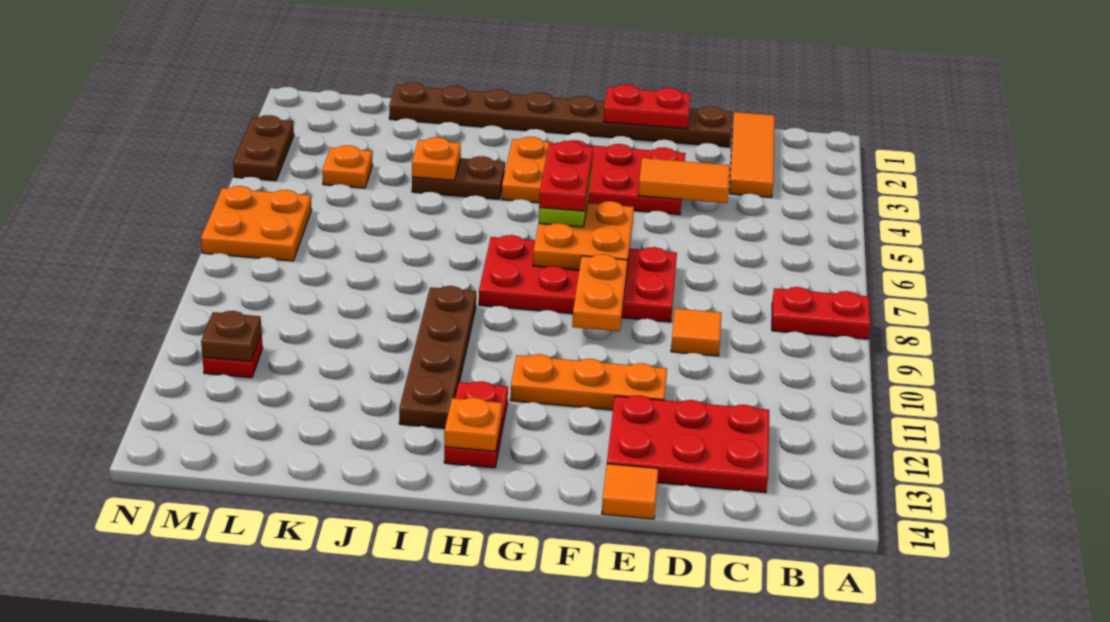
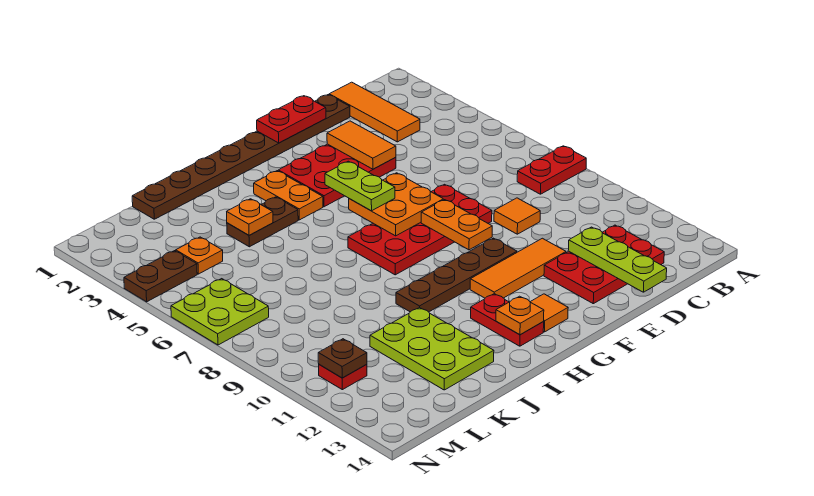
orange tile D4:E4 level 2 -> orange tile E3:E4 level 2
none -> lime plate D12:D14 level 2
orange plate E11:G11 level 1 -> orange tile E11:G11 level 1
orange tile E14 level 1 -> orange tile G13 level 1
red plate G5:G6 level 4 -> none
brown plate I9:I12 level 1 -> brown plate F10:I10 level 1
none -> lime plate J11:K13 level 1
orange plate M6:N7 level 1 -> lime plate M6:N7 level 1
brown plate N3:N4 level 1 -> brown plate M4:N4 level 1

